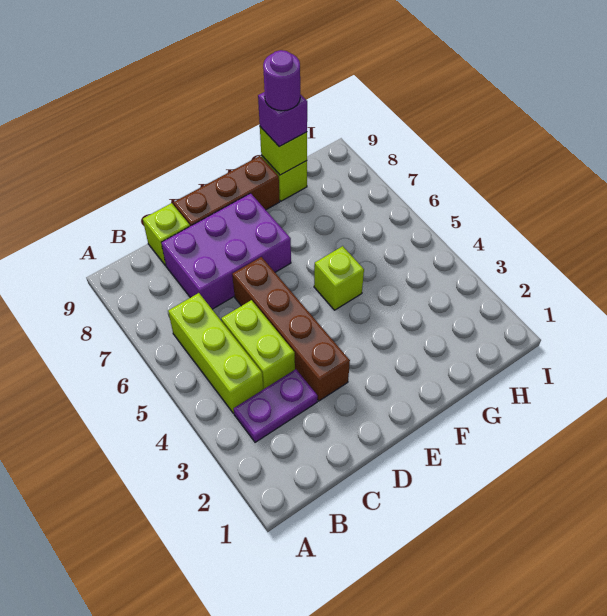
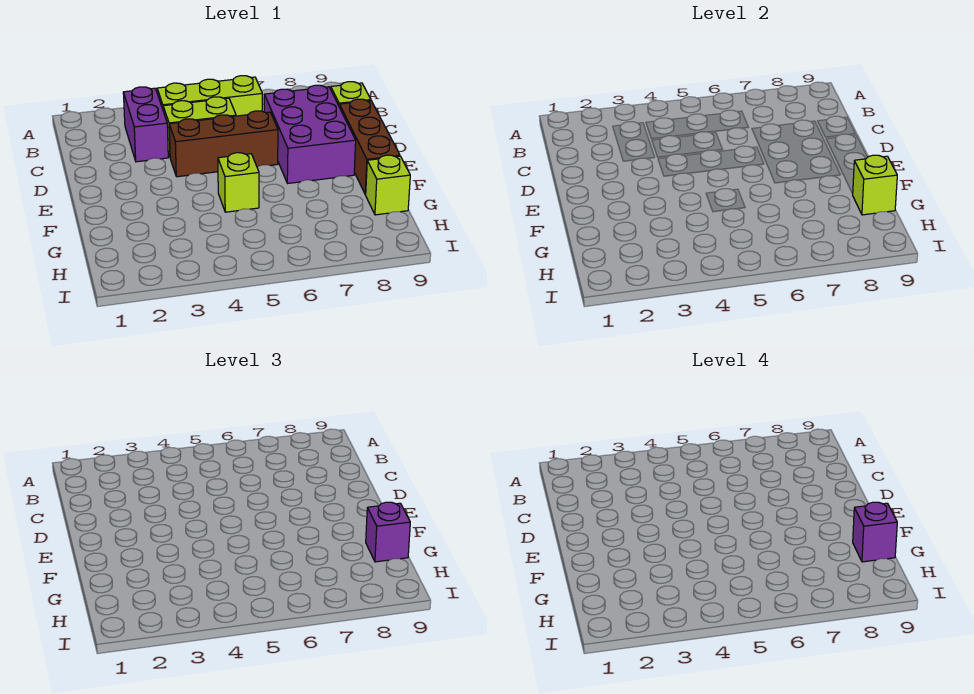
purple plate B3:C3 level 1 -> purple brick B3:C3 level 1
brown brick D3:D6 level 1 -> brown brick D4:D6 level 1
purple round brick G9 level 4 -> purple brick G9 level 4

